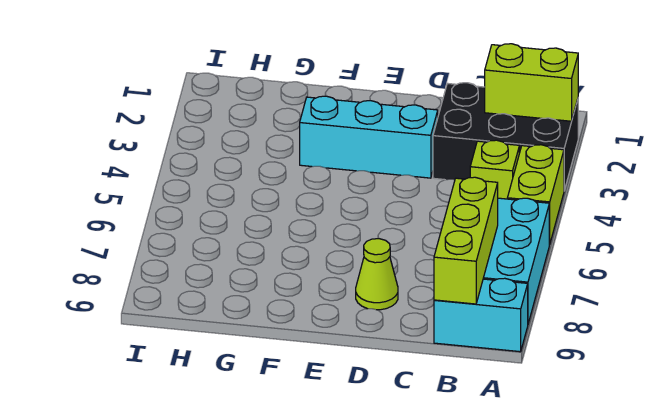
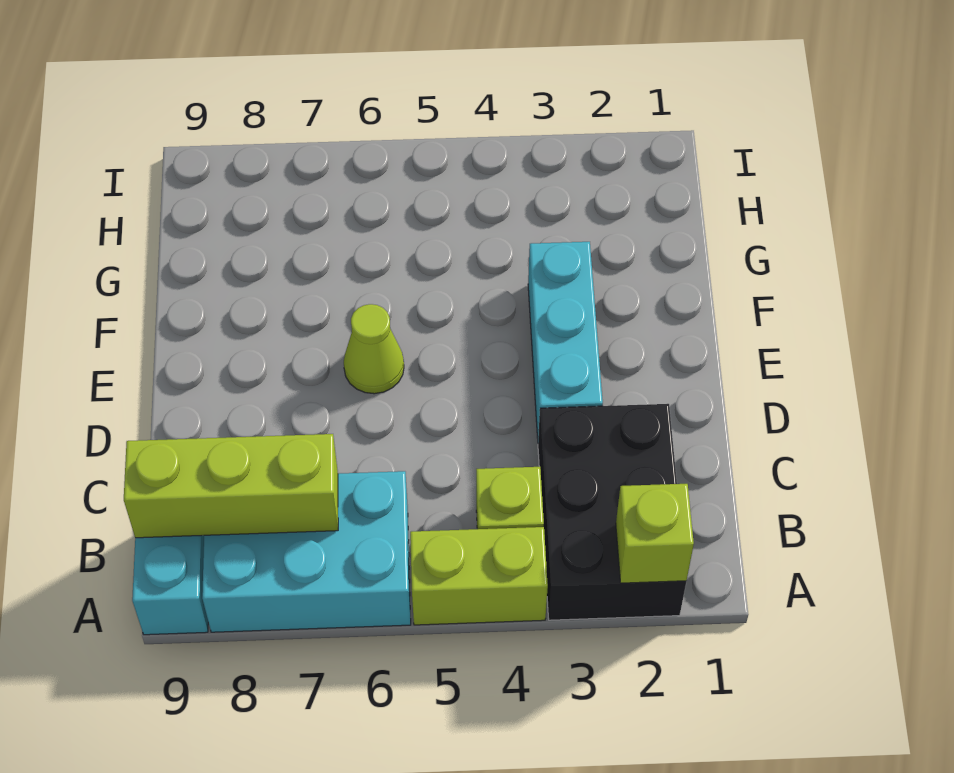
lime brick A2:B2 level 2 -> lime brick A2 level 2
lime cone D8 level 1 -> lime cone E6 level 1

